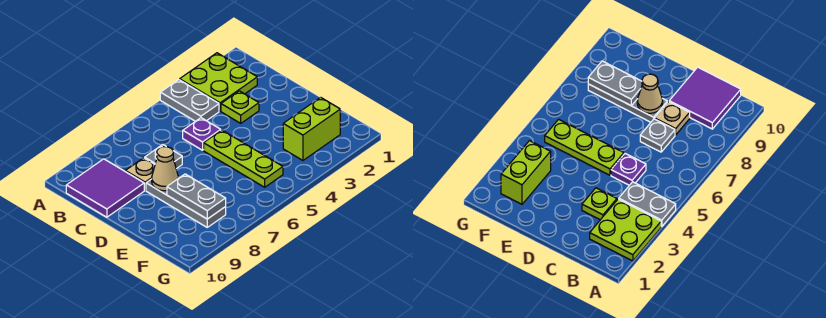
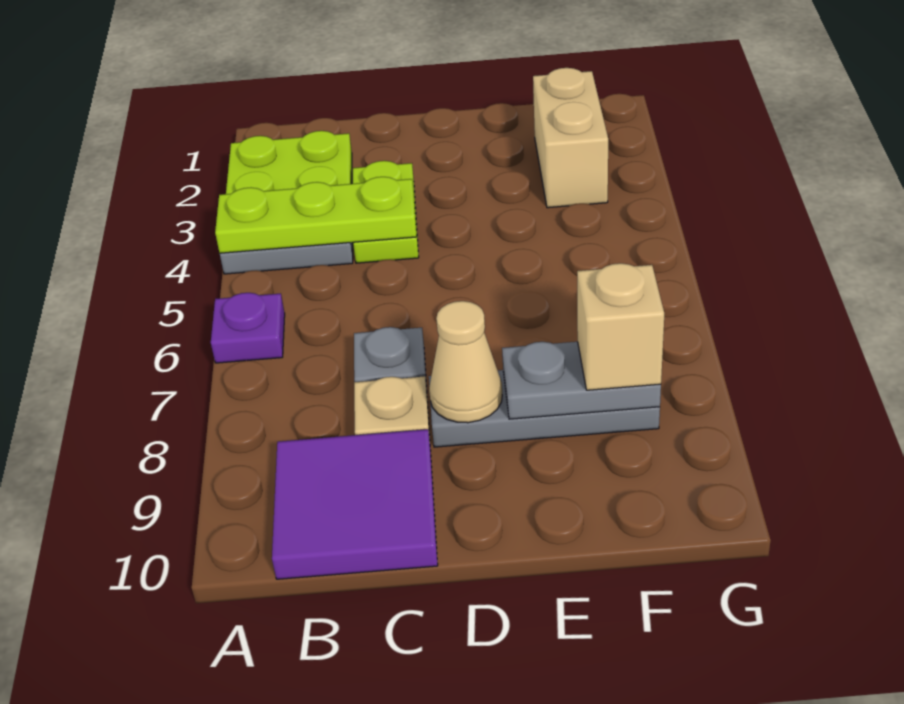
lime plate C3 level 1 -> lime plate C3:C4 level 1
purple plate C5 level 1 -> purple plate A6 level 1
lime plate D5:F5 level 1 -> lime plate A4:C4 level 2
lime brick F2:F3 level 1 -> tan brick F2:F3 level 1
none -> tan brick F8 level 3

